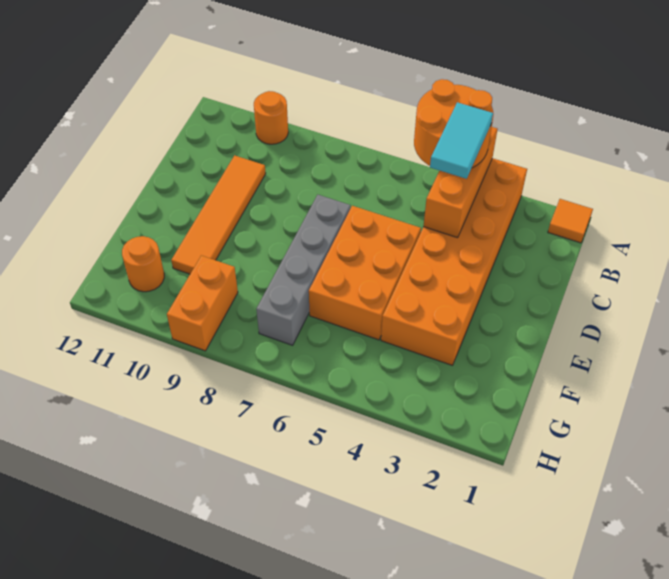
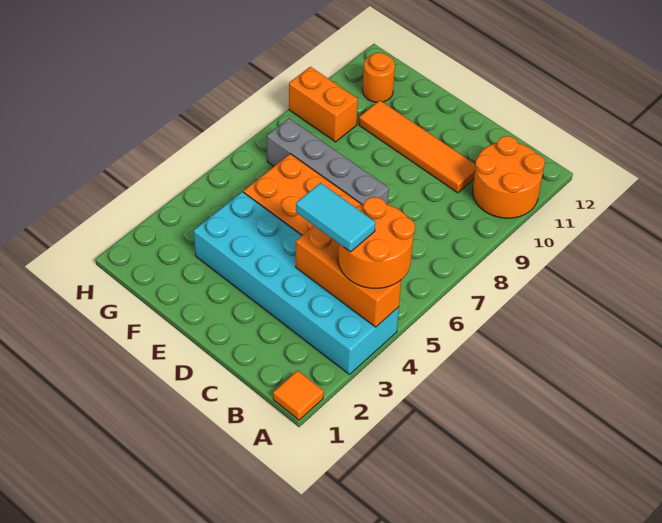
orange brick A3:F4 level 1 -> cyan brick A3:F4 level 1
orange round brick A10 level 1 -> orange round brick A10:B11 level 1

